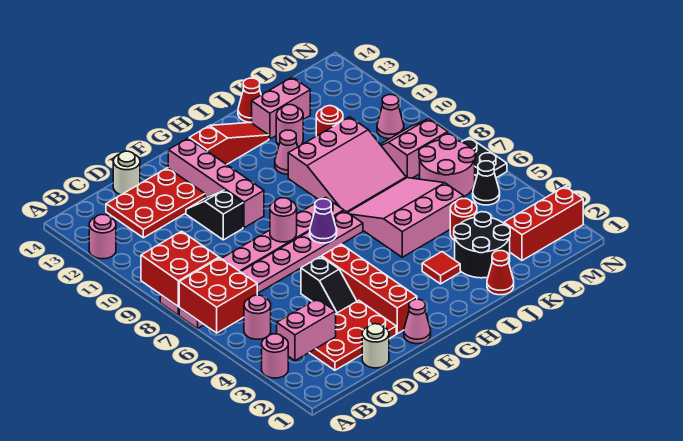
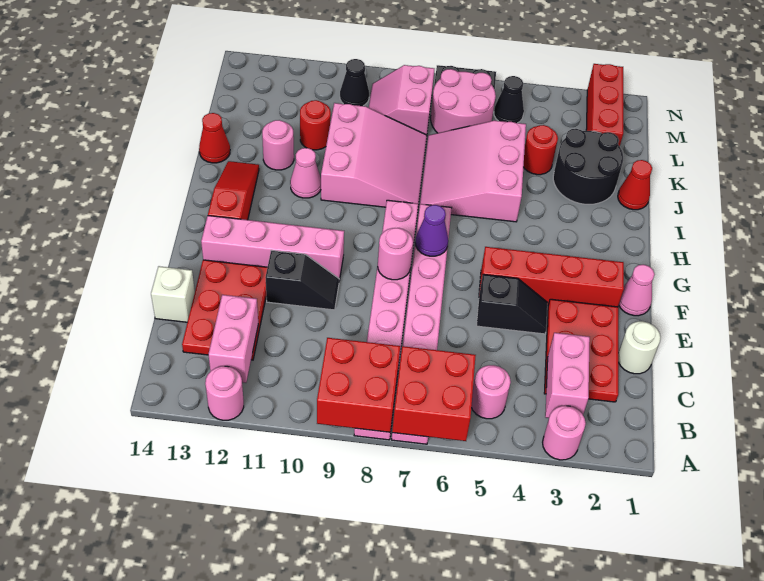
white round brick D14 level 1 -> white brick D14 level 1
black slope E10:E11 level 1 top 10 -> black slope E10:E11 level 1 top 11
red tile I3 level 1 -> none
pink brick J13:K13 level 1 -> pink brick B12:C12 level 2
pink cone M10 level 1 -> black cone M10 level 1

